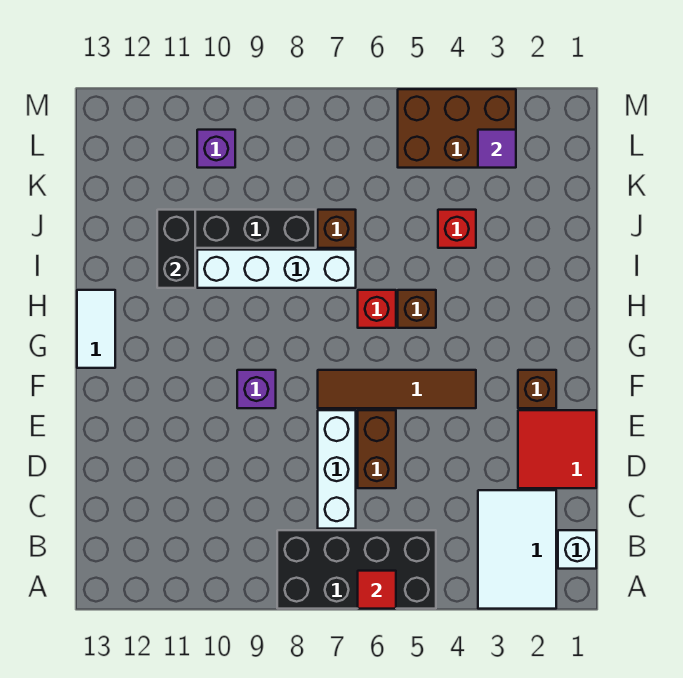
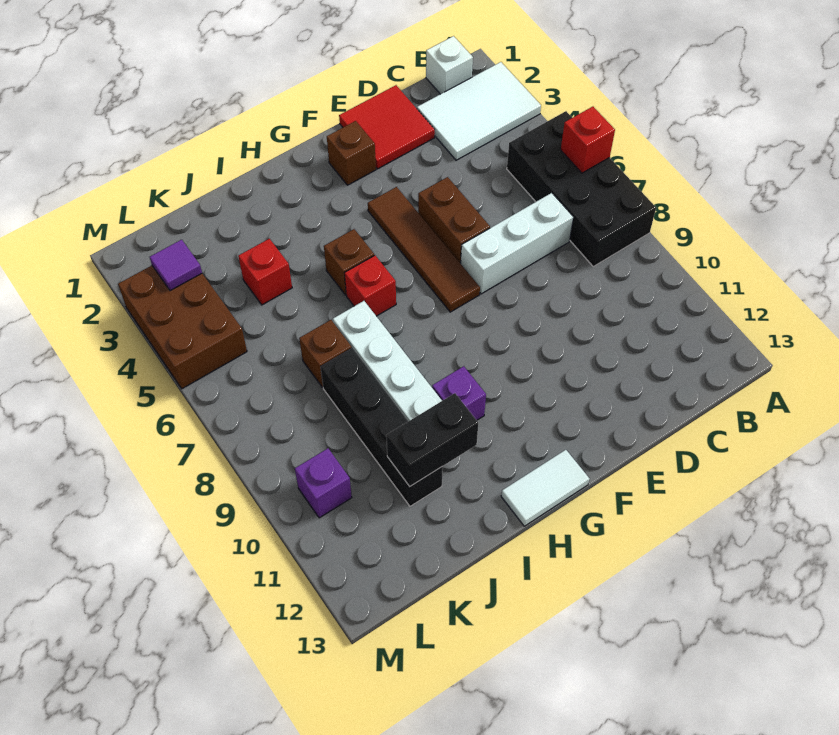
red tile A6 level 2 -> red brick A6 level 2
brown brick D6:E6 level 1 -> brown brick E5:E6 level 1
purple brick F9 level 1 -> purple brick H10 level 1

